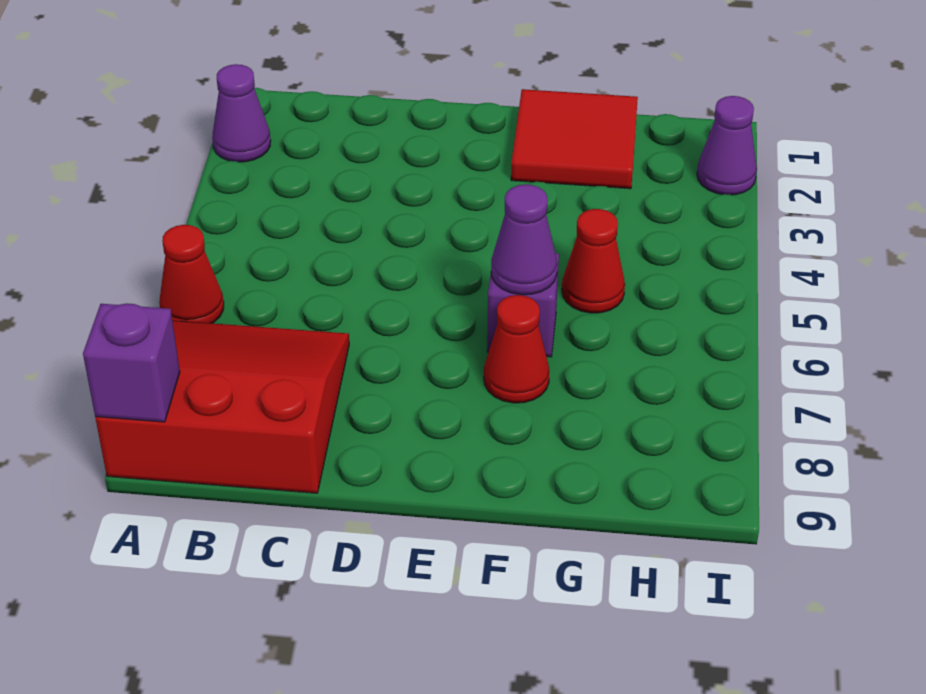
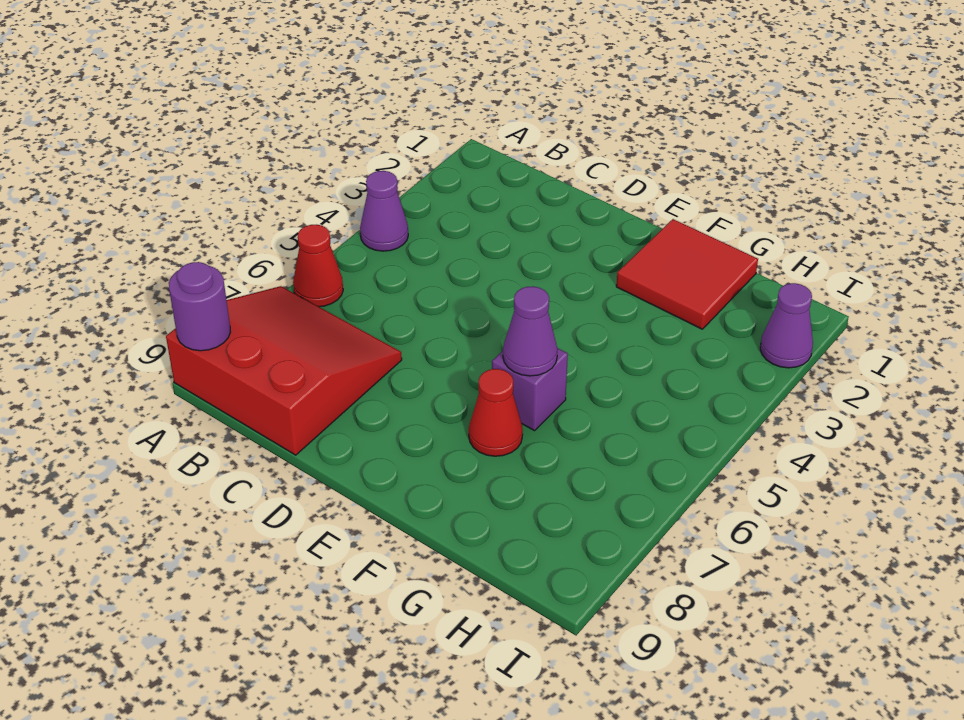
purple cone A2 level 1 -> purple cone A4 level 1
purple brick A9 level 2 -> purple round brick A9 level 2
red cone G5 level 1 -> none

